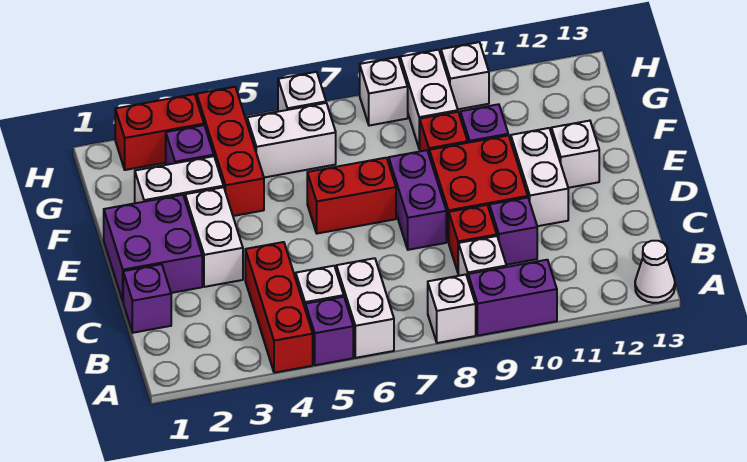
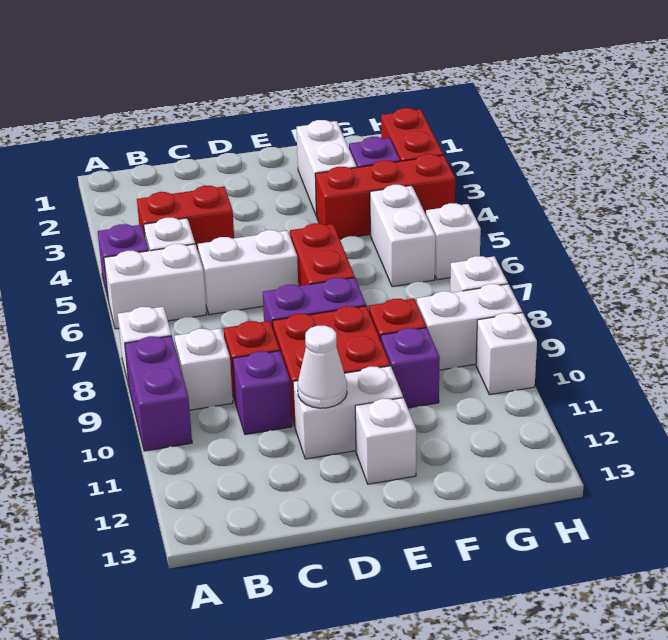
red brick A4:C4 level 1 -> red brick B4:C4 level 1
white cone A13 level 1 -> white cone D11 level 2
purple brick C1 level 1 -> none
purple brick D1:E2 level 1 -> none
white brick D3:E3 level 1 -> white brick C6:D6 level 1

